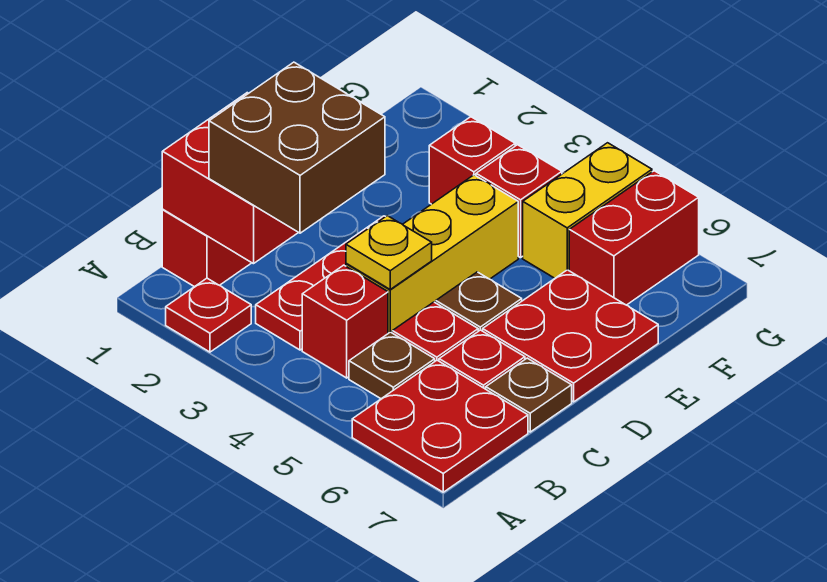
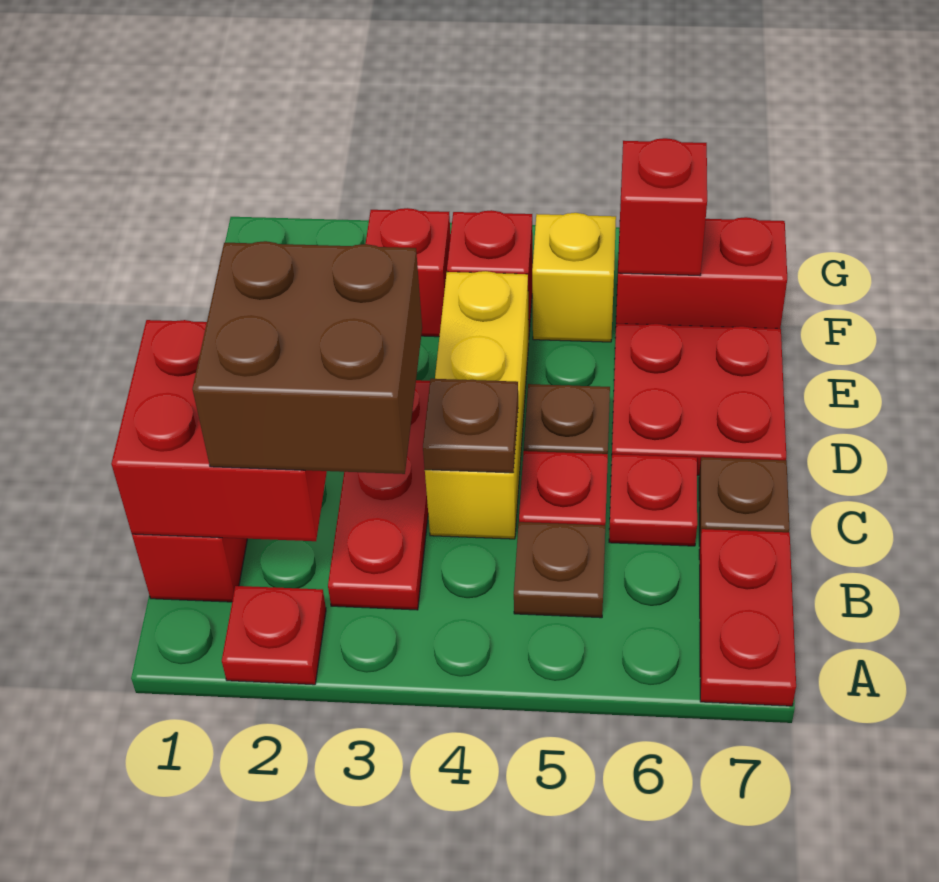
red plate A6:B7 level 1 -> red plate A7:B7 level 1
red brick B4 level 1 -> red brick F6 level 2
yellow plate C4 level 2 -> brown plate C4 level 2
yellow brick F5:G5 level 1 -> yellow brick F5 level 1
red brick F6:G6 level 1 -> red brick F6:F7 level 1

